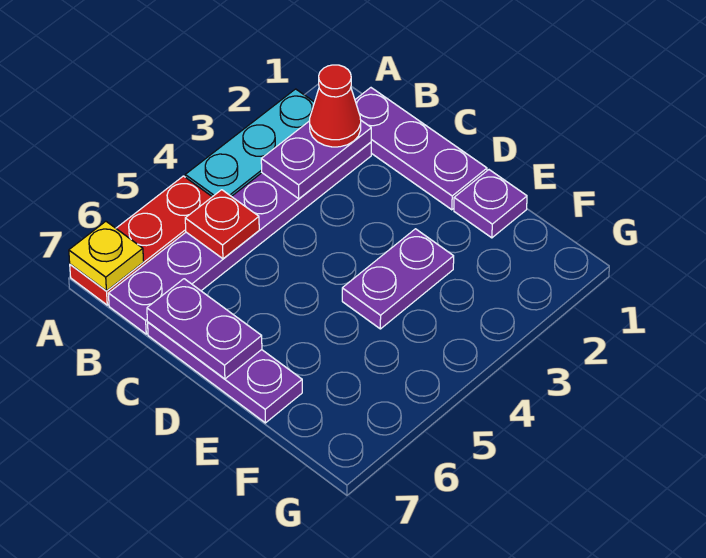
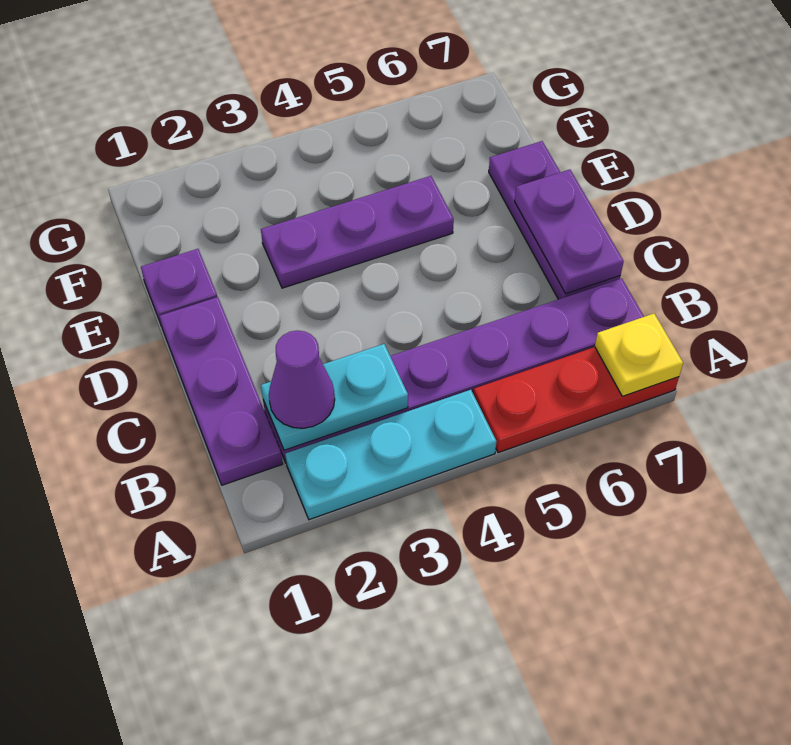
purple plate B2:B3 level 2 -> cyan plate B2:B3 level 2
red cone B2 level 3 -> purple cone B2 level 3
red plate B5 level 2 -> none
purple plate E3:E4 level 1 -> purple plate E3:E5 level 1

